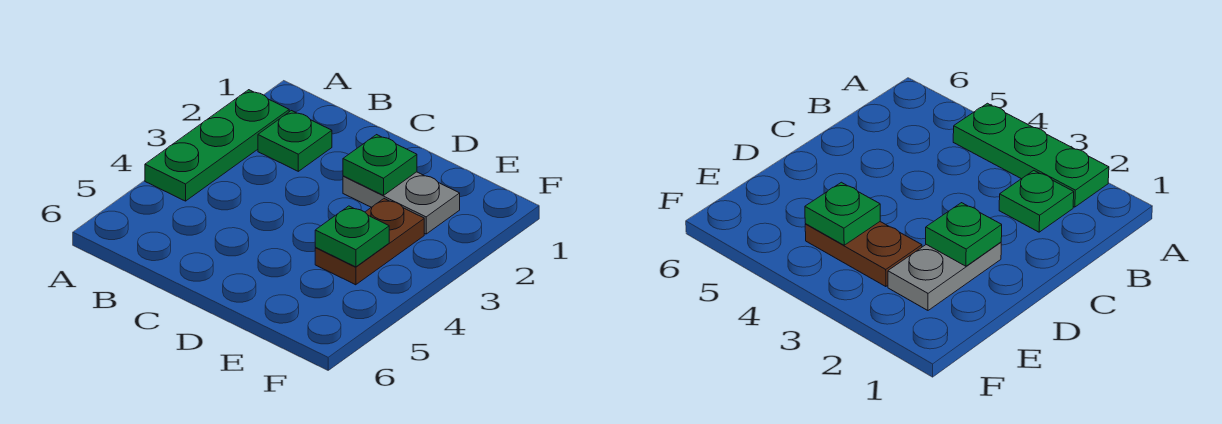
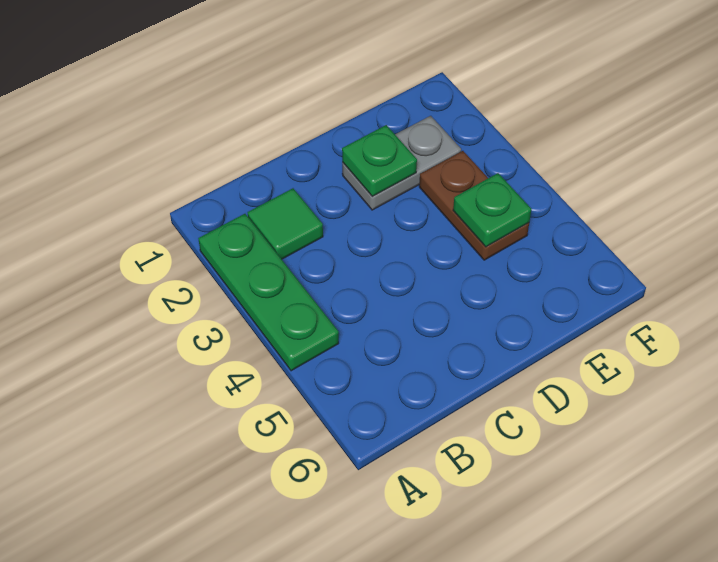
green plate B2 level 1 -> green tile B2 level 1

